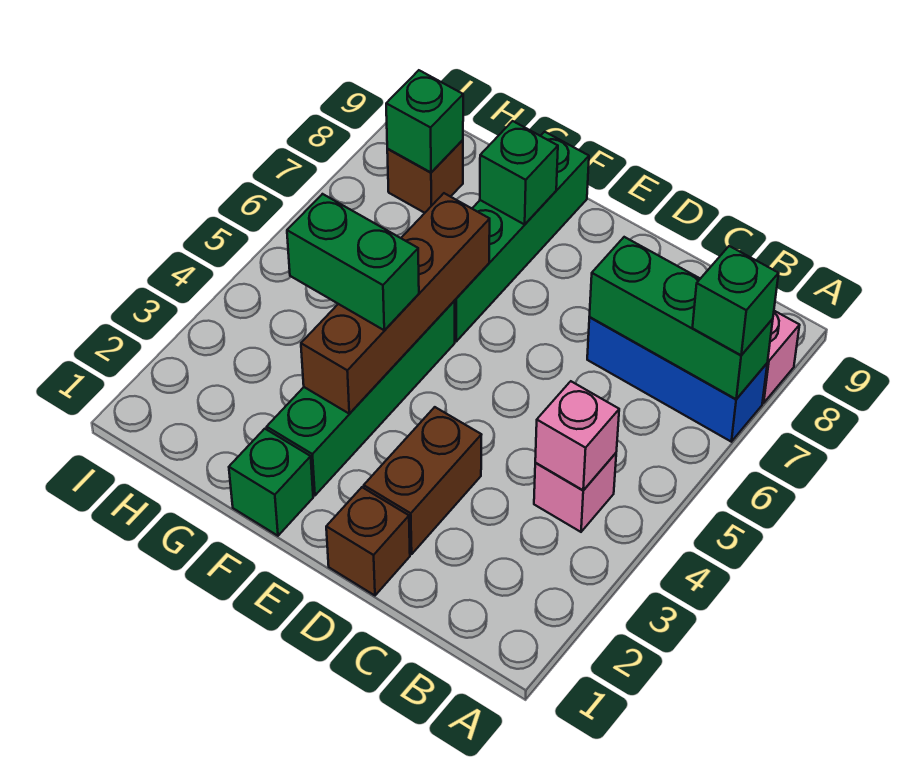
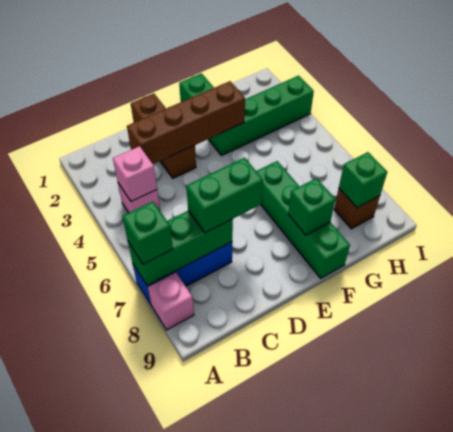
green brick F2:F5 level 1 -> green brick F3:I3 level 1
brown brick F3:F6 level 2 -> brown brick C3:F3 level 2
green brick F4:G4 level 3 -> green brick C7:D7 level 3

